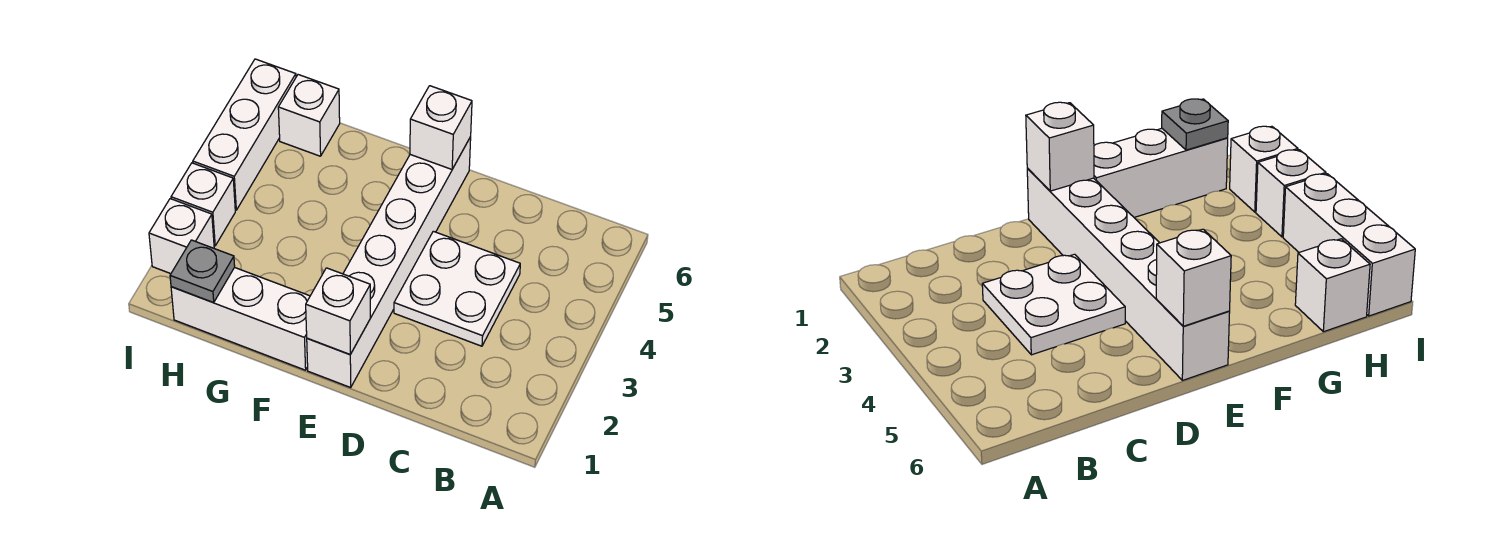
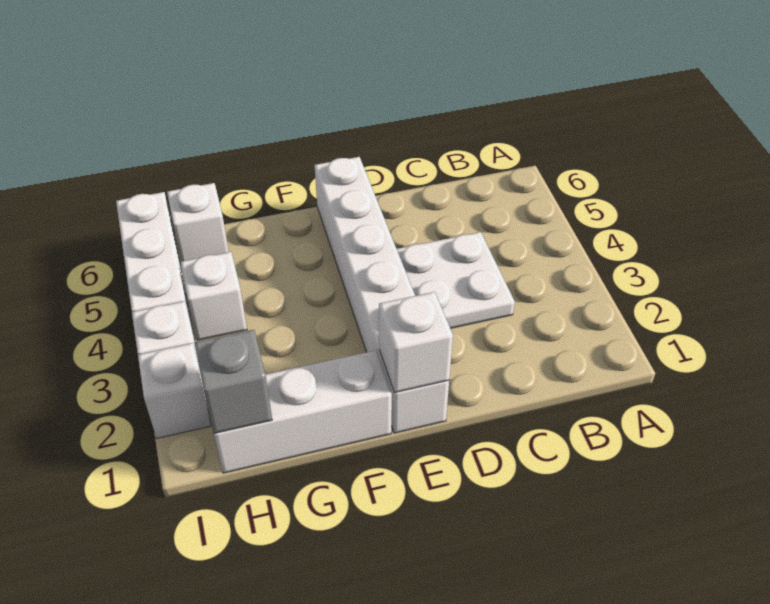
white brick E6 level 2 -> white brick H4 level 1
grey plate H1 level 2 -> grey brick H1 level 2

